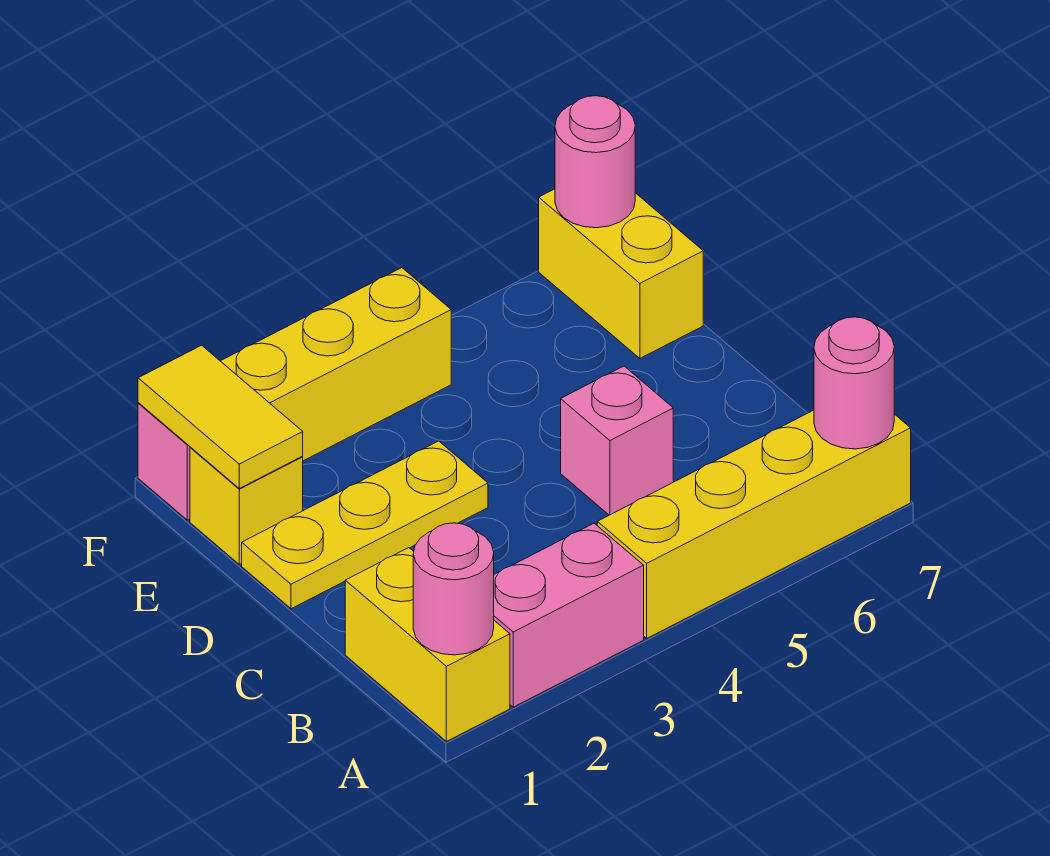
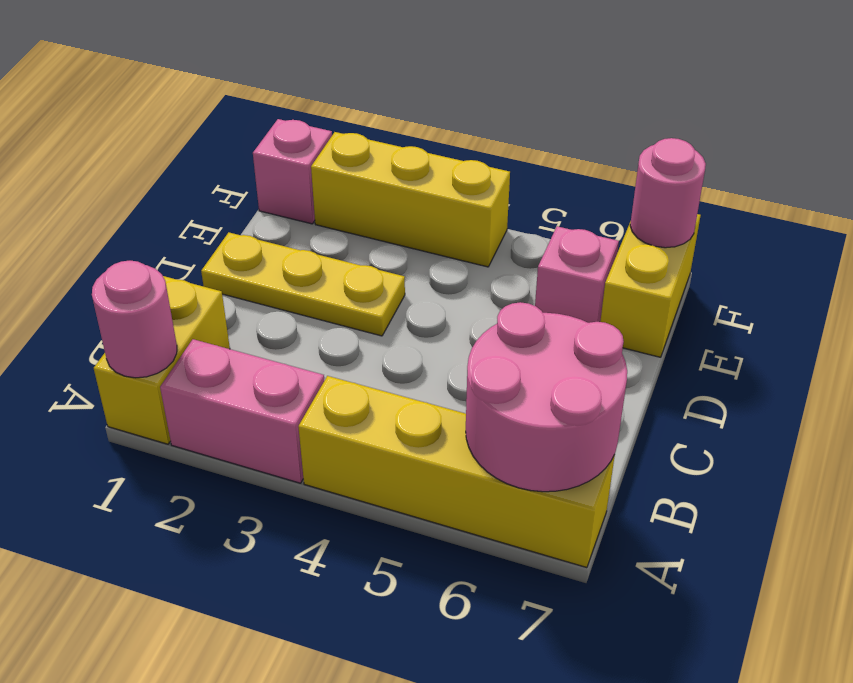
pink round brick A7 level 2 -> pink round brick A6:B7 level 2
pink brick C5 level 1 -> pink brick E6 level 1
yellow brick E1 level 1 -> none
yellow tile E1:F1 level 2 -> none

